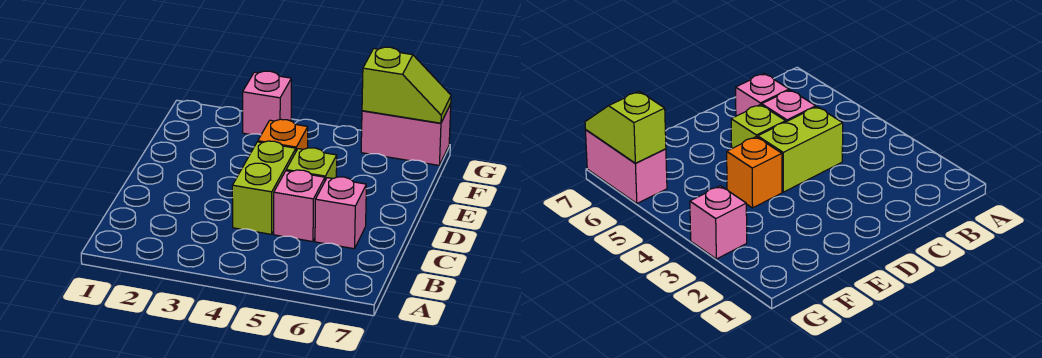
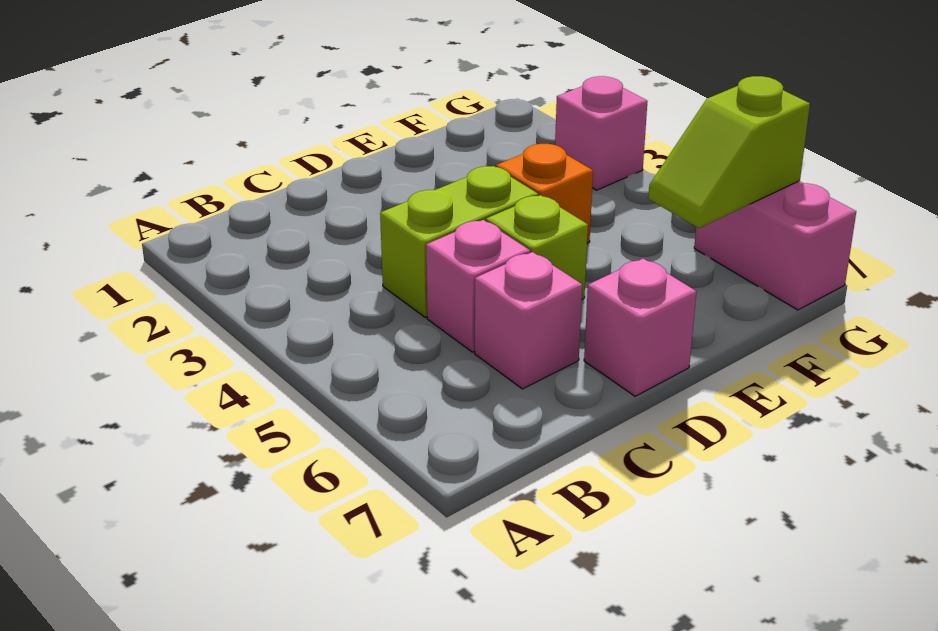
none -> pink brick D7 level 1
lime slope G6:G7 level 2 top 6 -> lime slope F6:G6 level 2 top G

